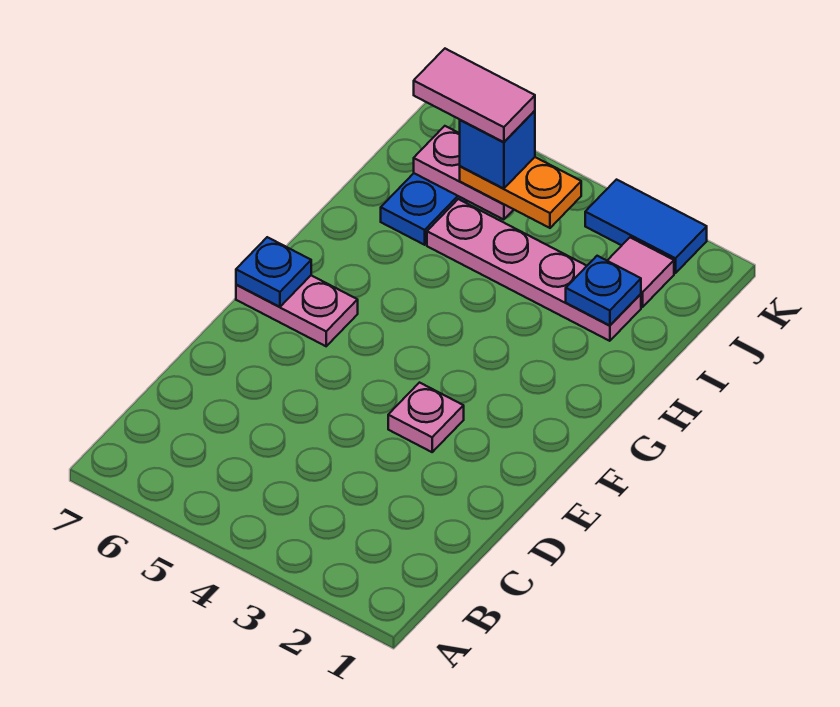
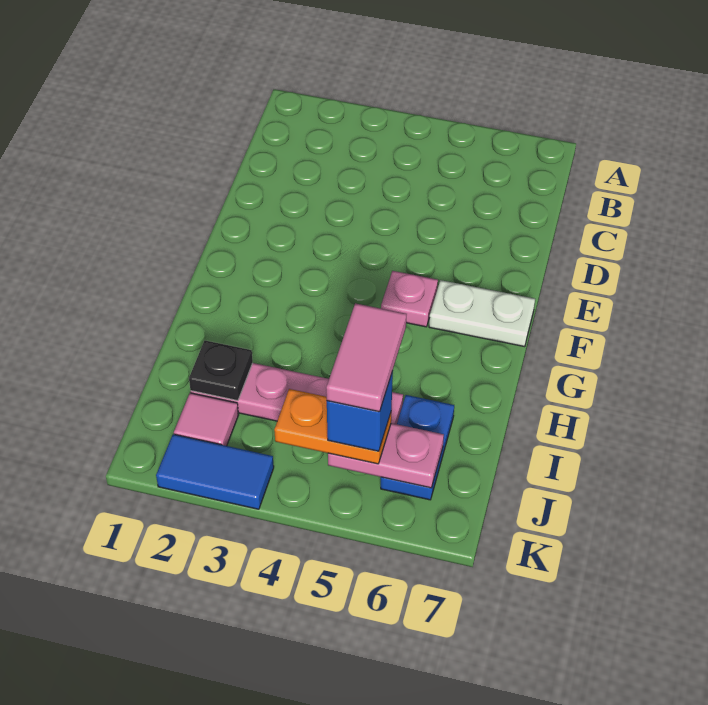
pink plate E3 level 1 -> pink plate F5 level 1
pink plate F6:F7 level 1 -> white plate F6:F7 level 1
blue plate F7 level 2 -> none
blue plate I2 level 2 -> black plate I2 level 2
pink tile J5:J6 level 5 -> pink tile I5:J5 level 5

